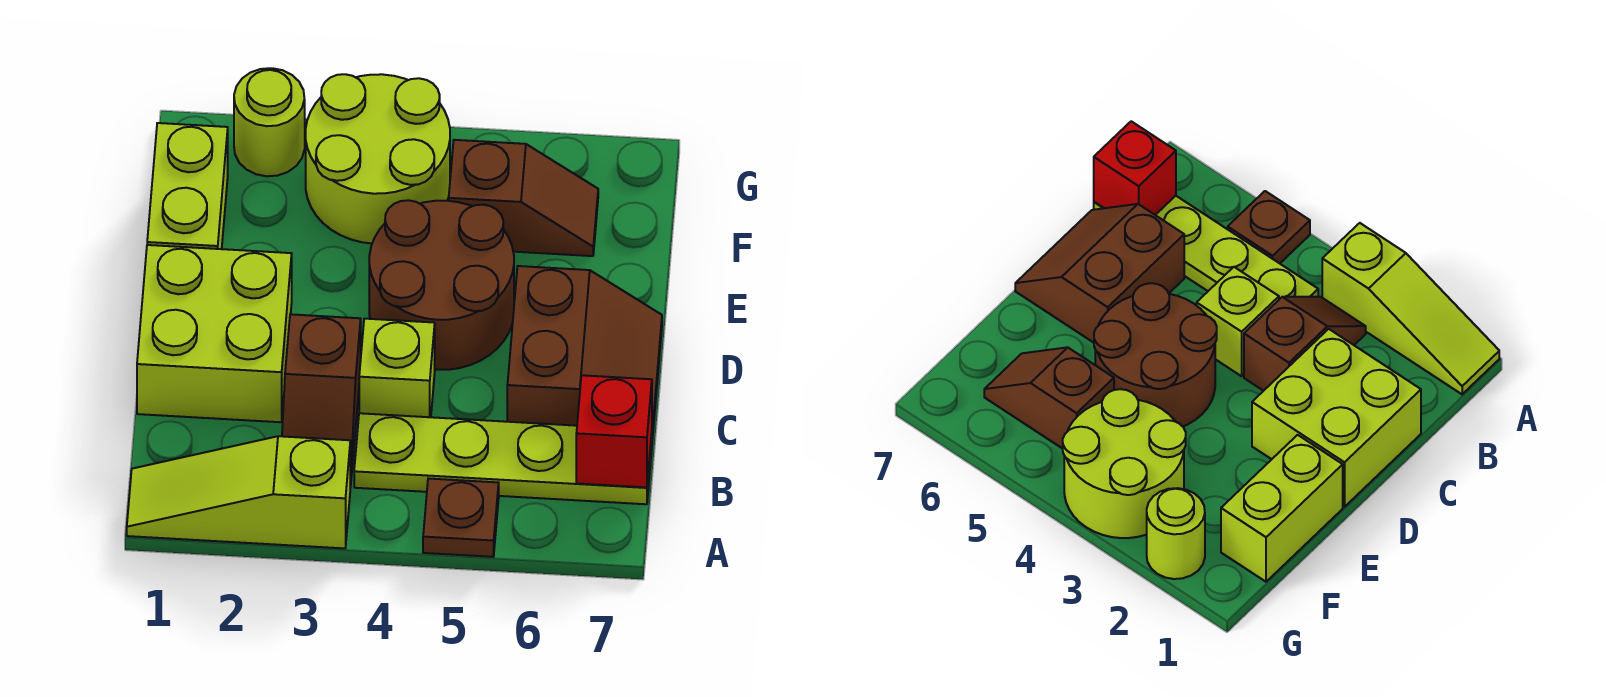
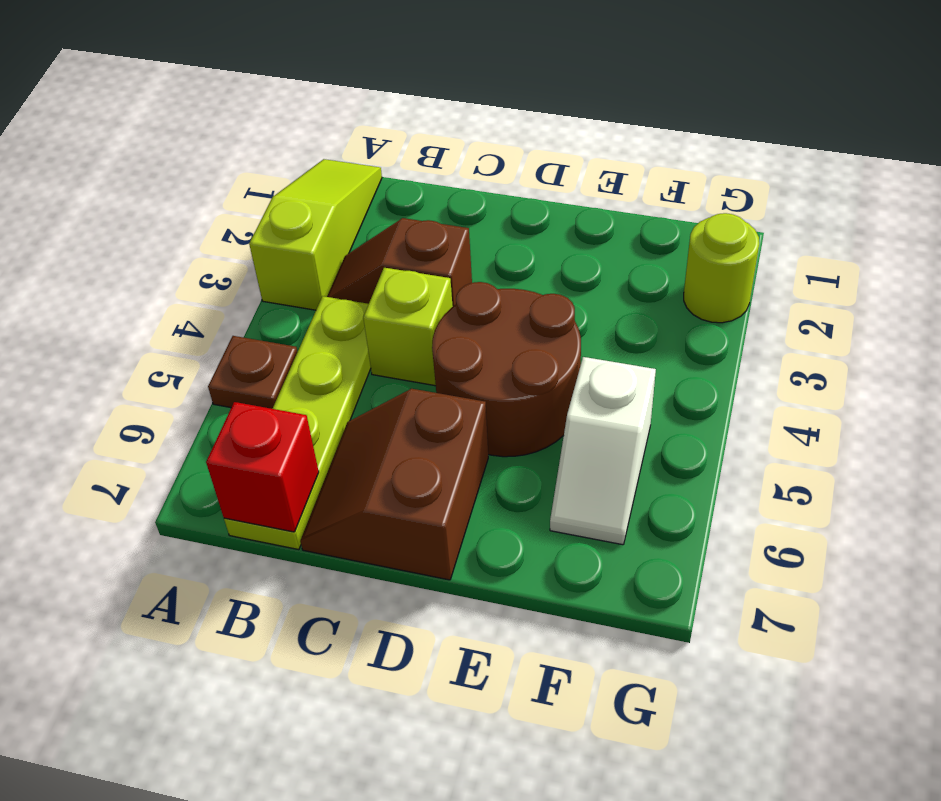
lime brick C1:D2 level 1 -> none
brown slope C6:D7 level 1 top 6 -> brown slope C6:D7 level 1 top D
lime brick E1:F1 level 1 -> none
lime round brick F3:G4 level 1 -> none
brown slope F5:F6 level 1 top 5 -> white slope F5:F6 level 1 top 5

